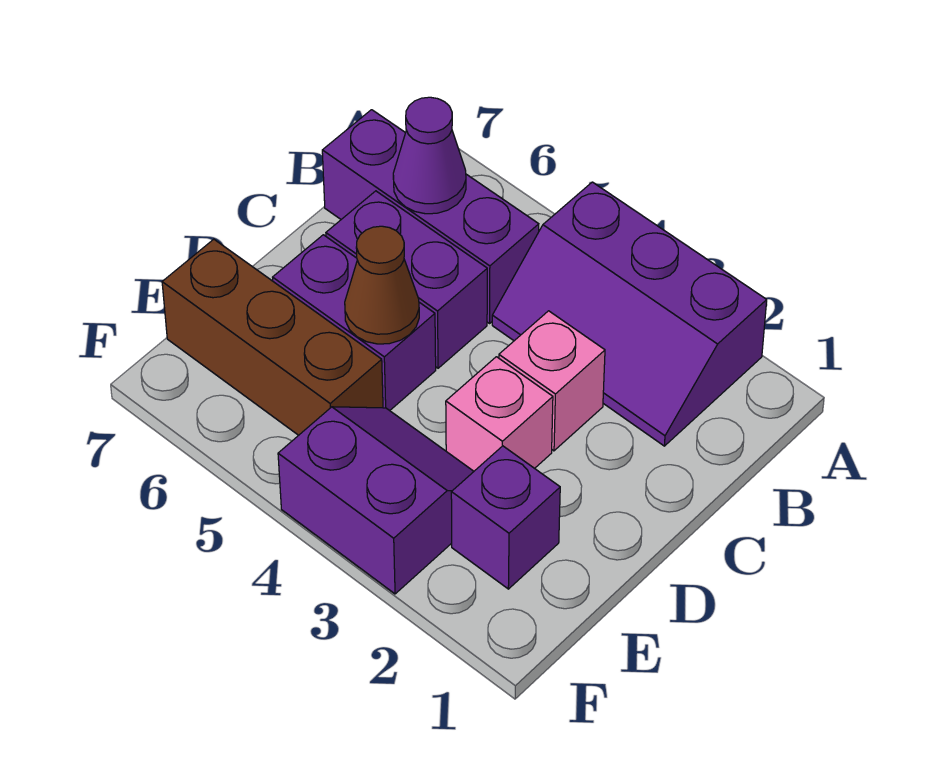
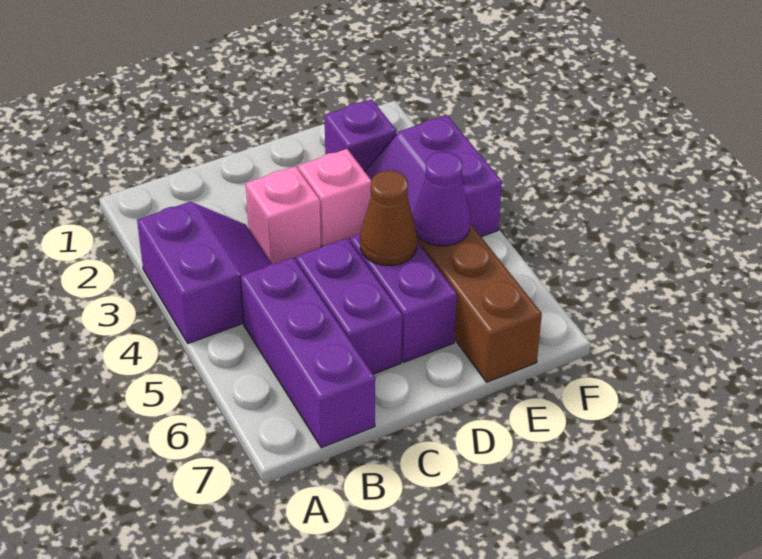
purple slope A2:B4 level 1 top A -> purple slope A3:B4 level 1 top A
purple cone B6 level 2 -> purple cone E5 level 2

